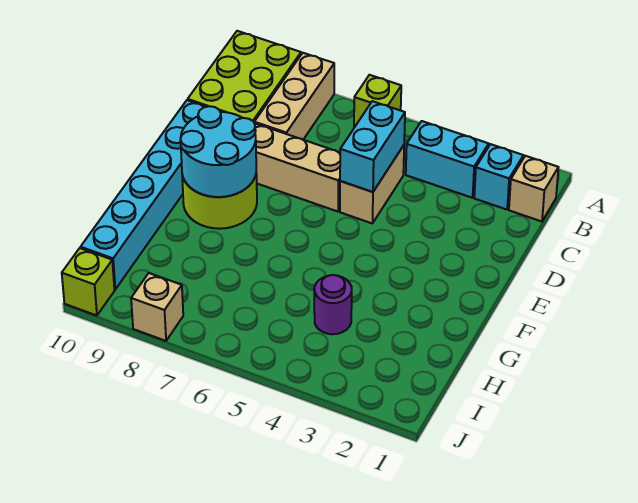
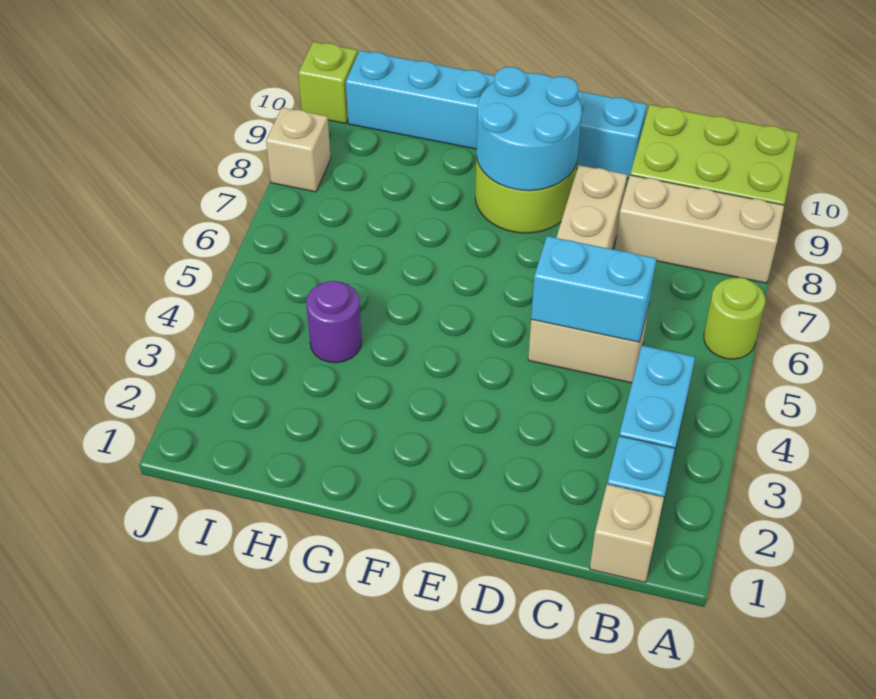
lime brick A6 level 1 -> lime round brick A6 level 1

